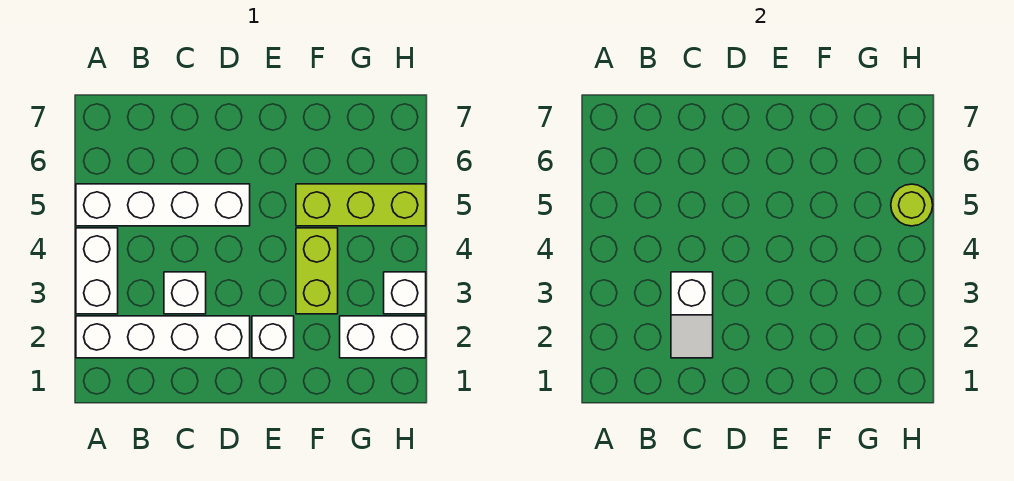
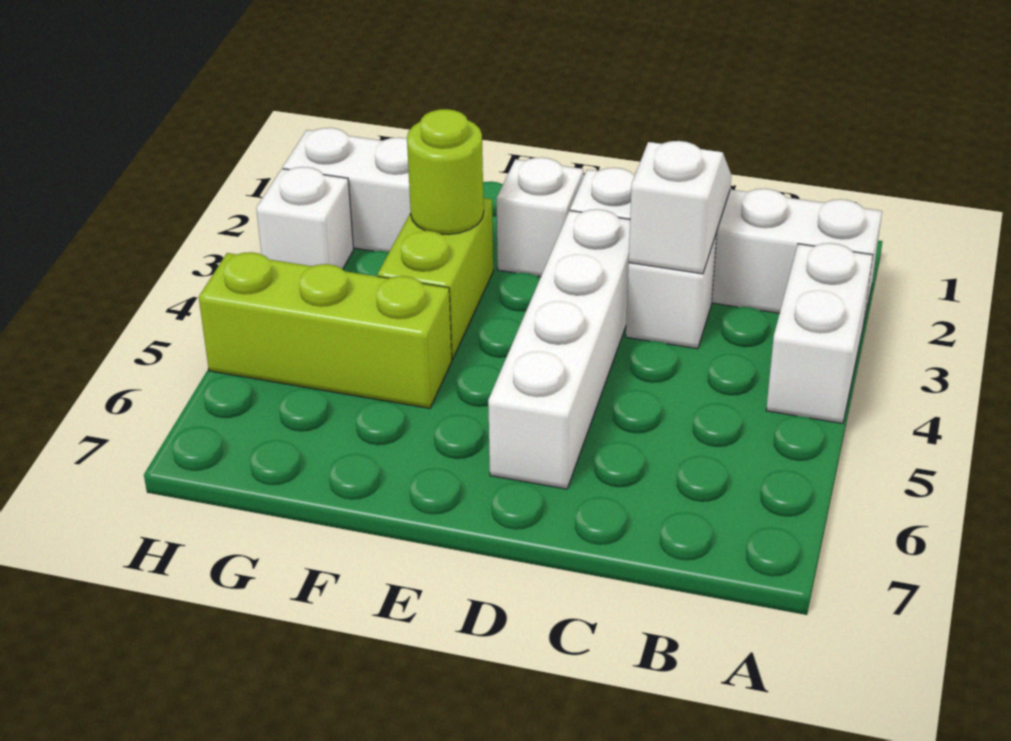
white brick A5:D5 level 1 -> white brick D3:D6 level 1
lime round brick H5 level 2 -> lime round brick F3 level 2

